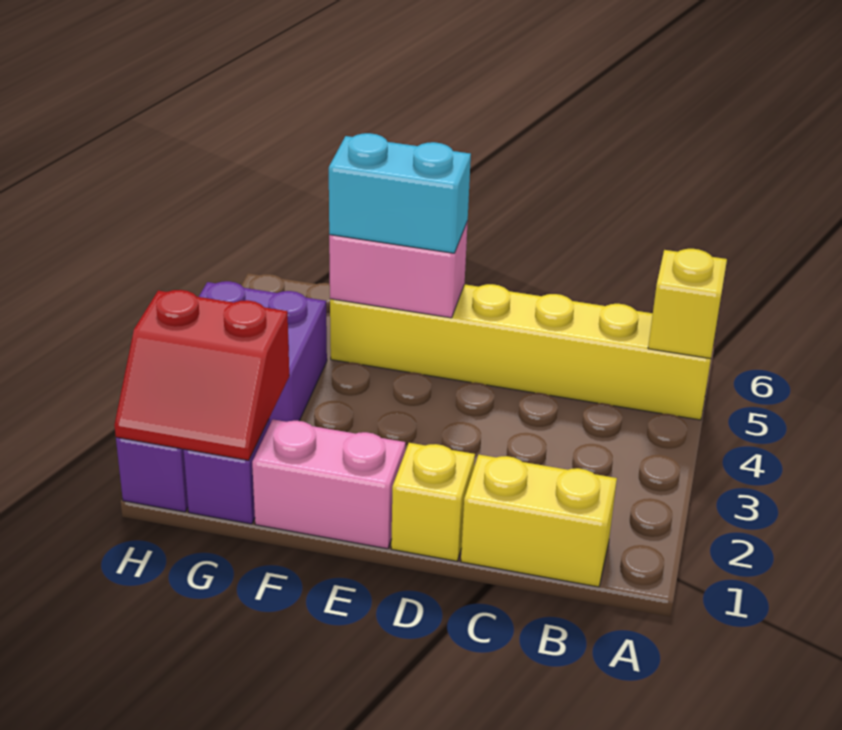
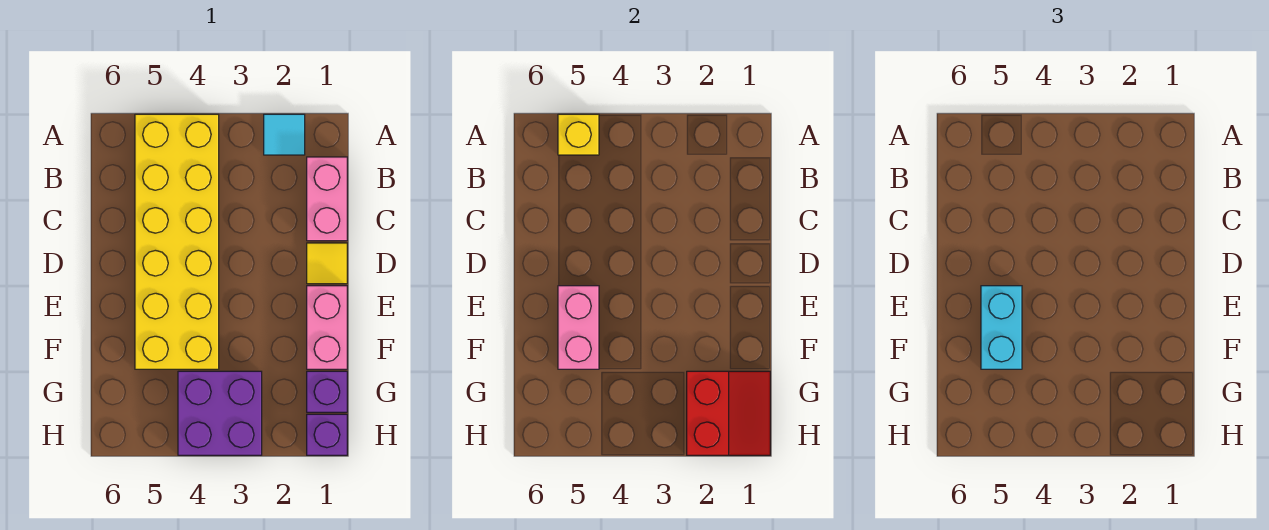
none -> cyan tile A2 level 1
yellow brick A5:F5 level 1 -> yellow brick A4:F5 level 1
yellow brick B1:C1 level 1 -> pink brick B1:C1 level 1
yellow brick D1 level 1 -> yellow tile D1 level 1

